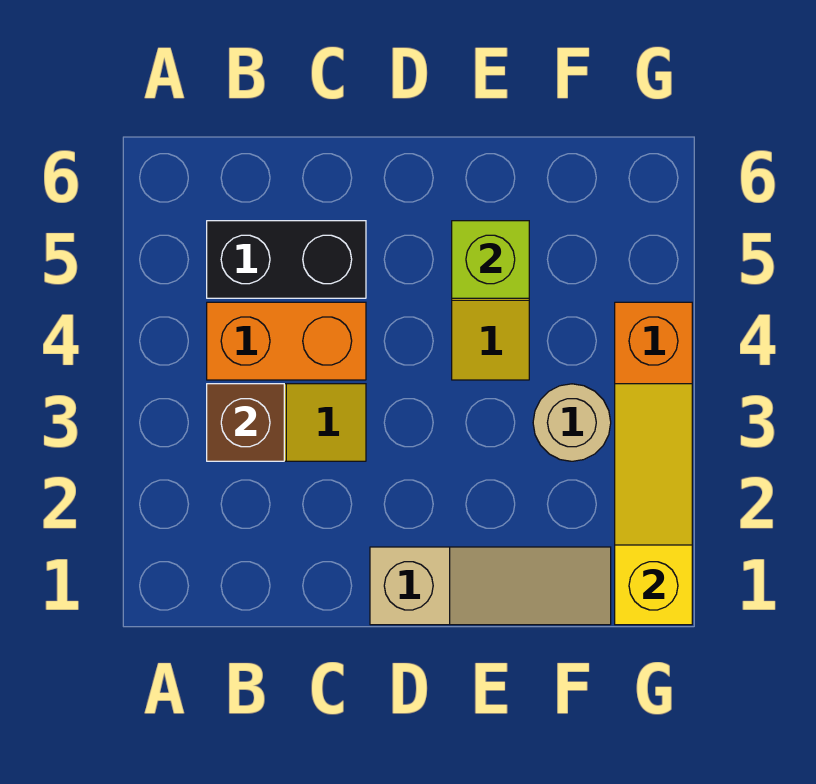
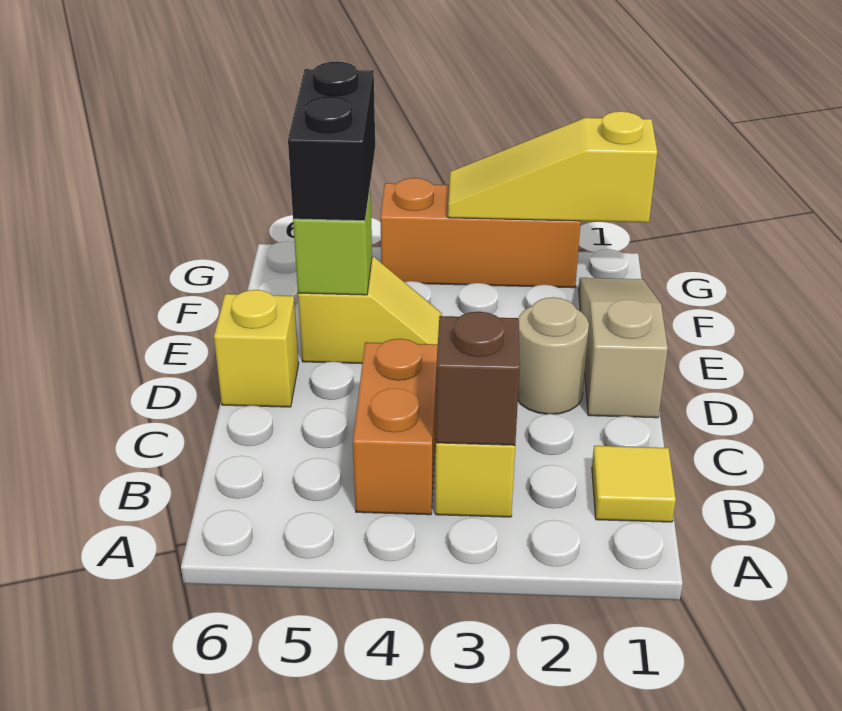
none -> yellow tile B1 level 1
black brick B5:C5 level 1 -> black brick E5:F5 level 3
none -> yellow brick D6 level 1
tan round brick F3 level 1 -> tan round brick D2 level 1

